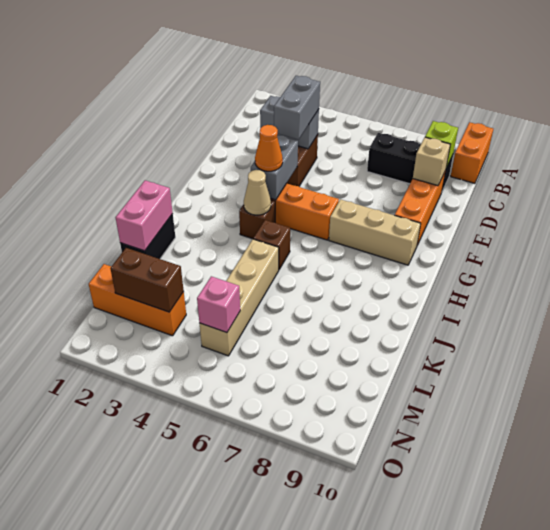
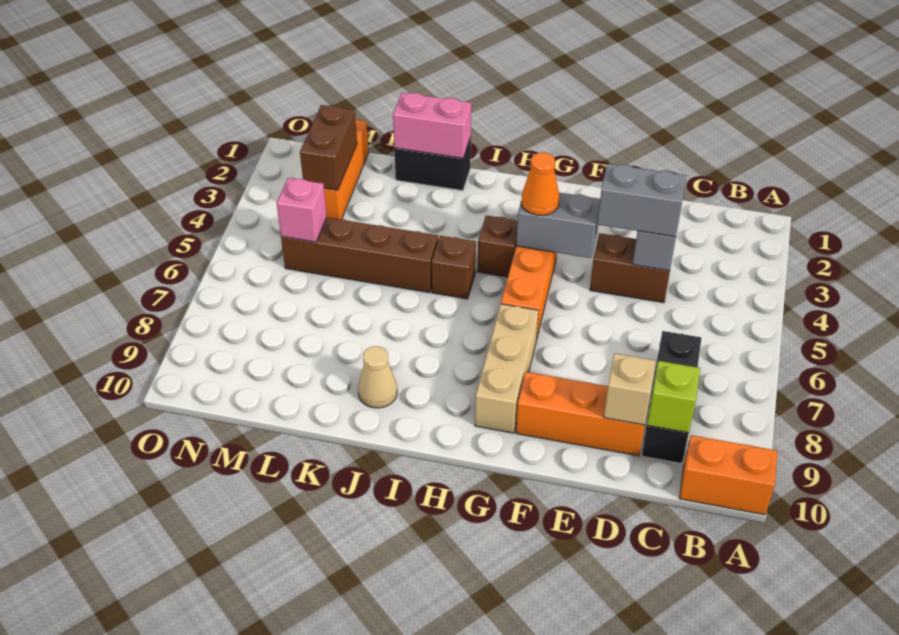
tan cone H4 level 2 -> tan cone J9 level 1
tan brick J5:M5 level 1 -> brown brick J5:M5 level 1

